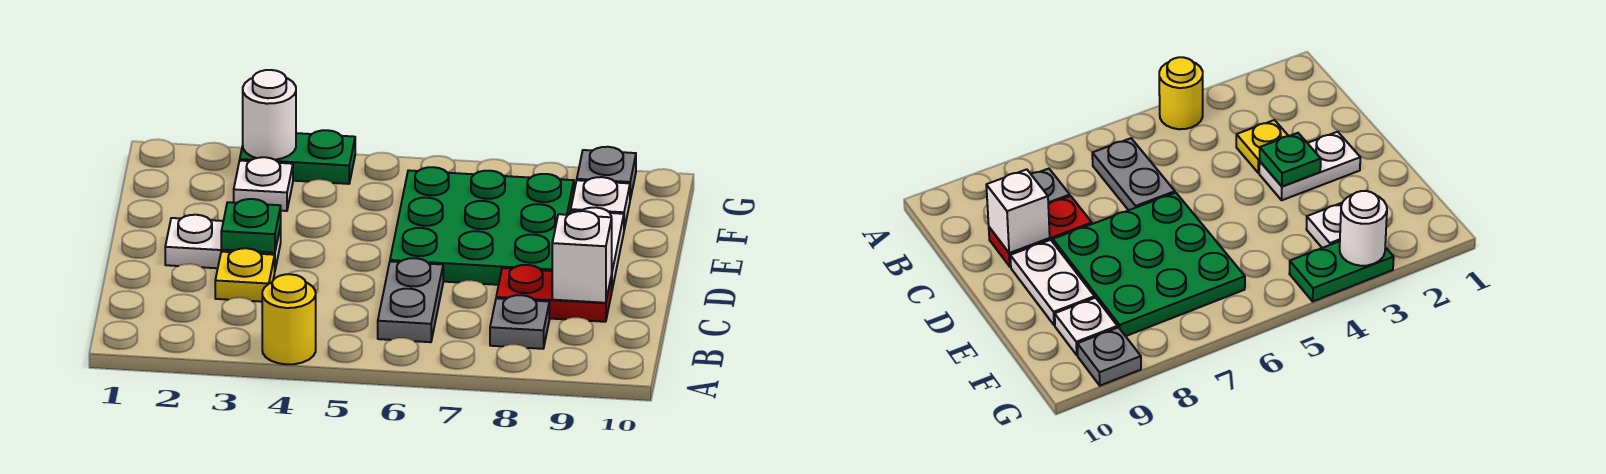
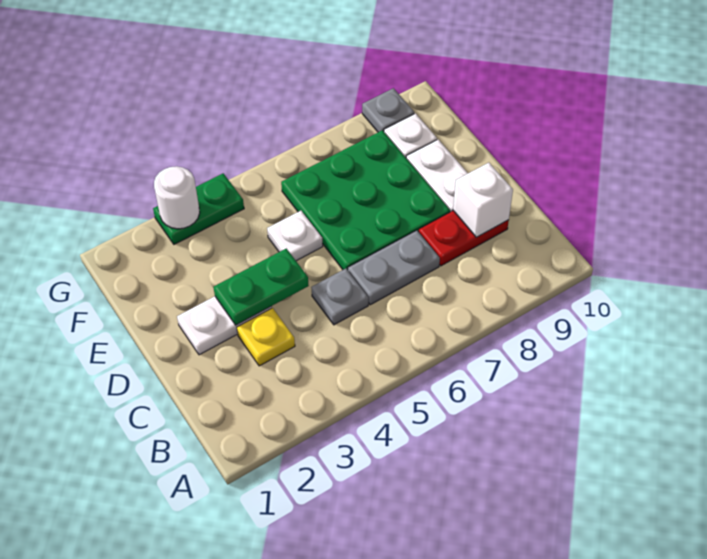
yellow round brick A4 level 1 -> none
grey plate B6:C6 level 1 -> grey plate C6:C7 level 1
grey plate B8 level 1 -> grey plate C5 level 1
green plate D3 level 2 -> green plate D3:D4 level 2
white plate F3 level 1 -> white plate E5 level 1

